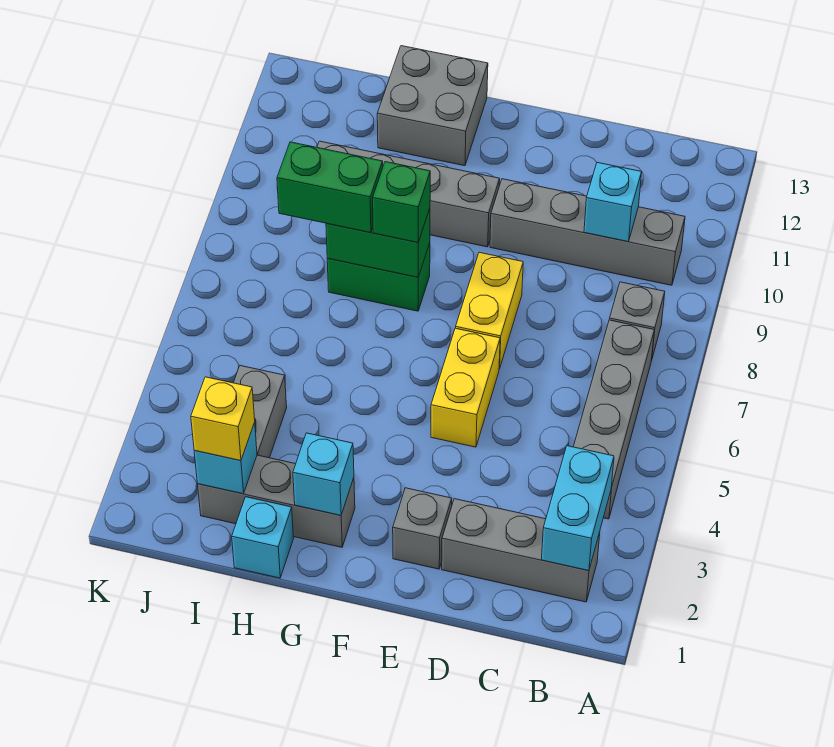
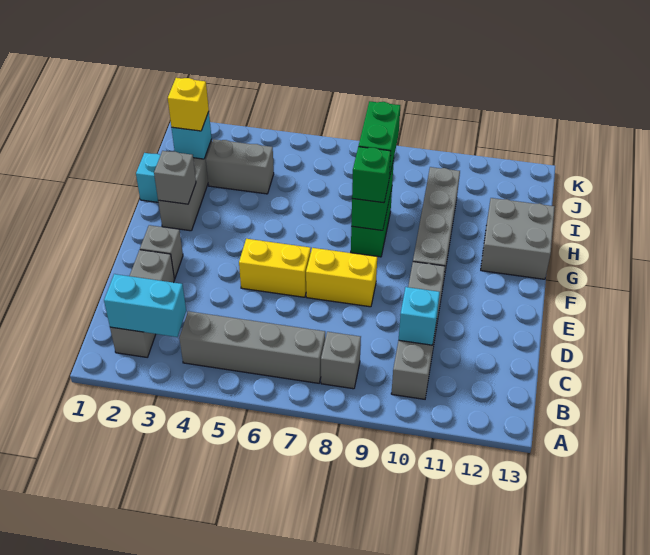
cyan brick G2 level 2 -> grey brick G2 level 2

